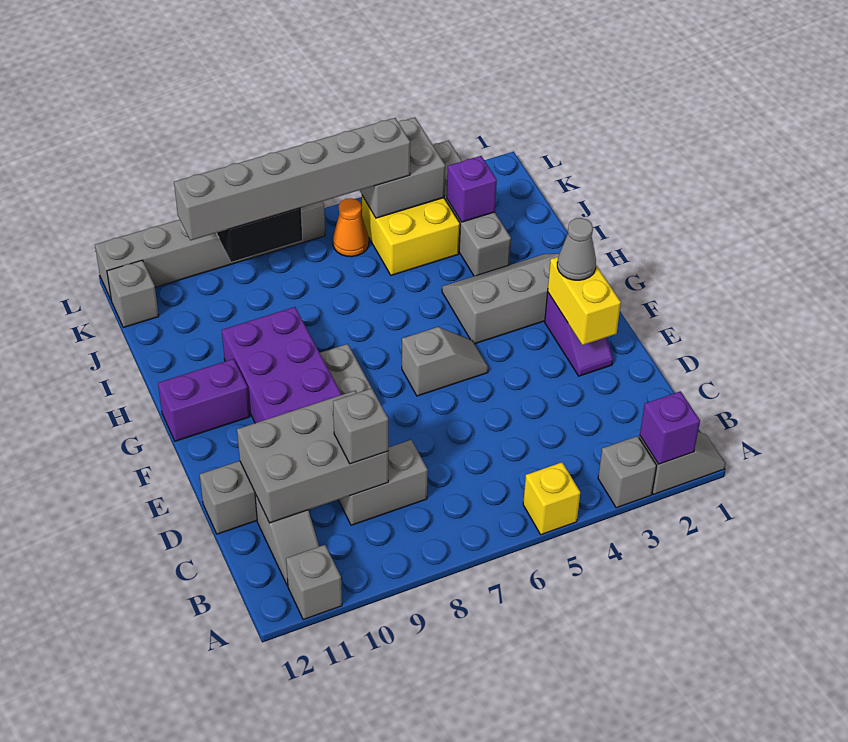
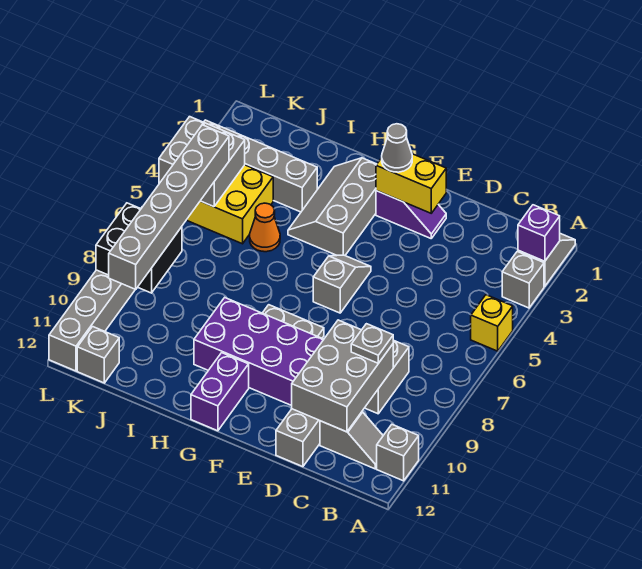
grey brick C9 level 3 -> grey plate C9 level 3
purple brick J3 level 2 -> none
orange cone K6 level 1 -> orange cone I5 level 1

